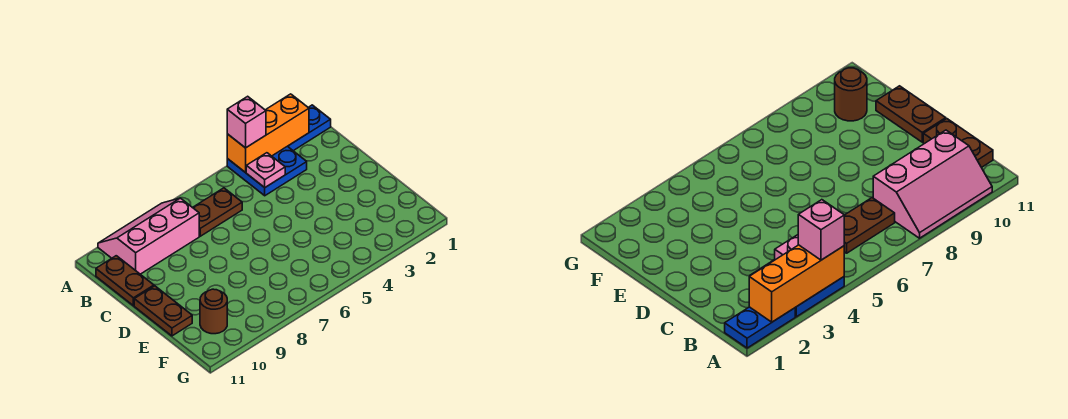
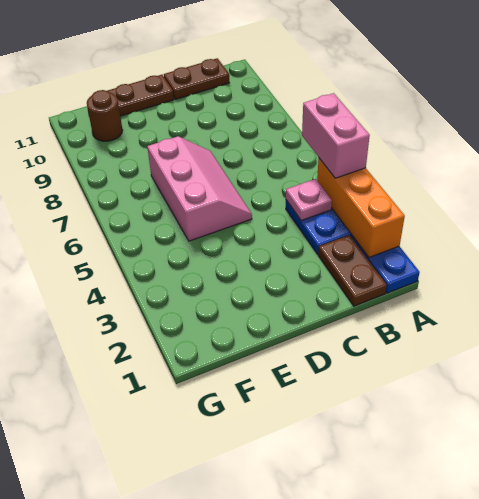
pink brick A4 level 3 -> pink brick A4:A5 level 3
pink slope A8:B10 level 1 top B -> pink slope D5:E7 level 1 top E
brown plate B6:B7 level 1 -> brown plate B1:B2 level 1

